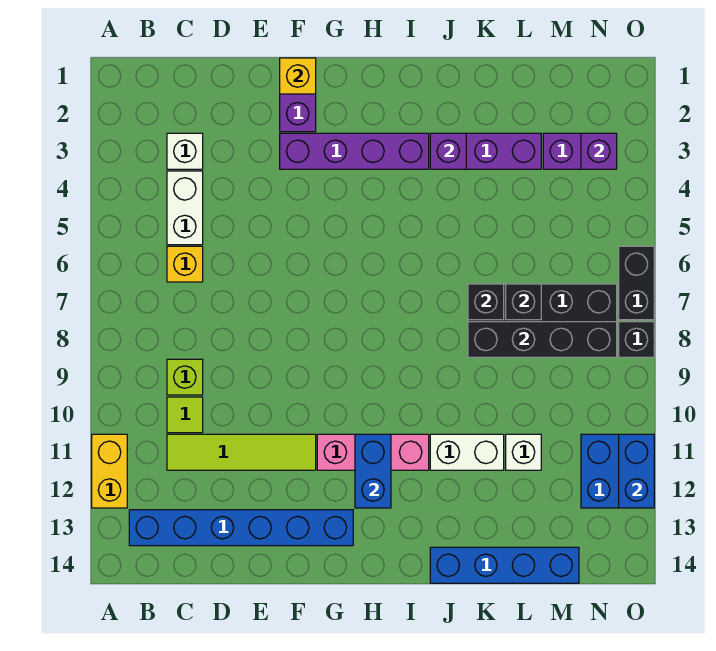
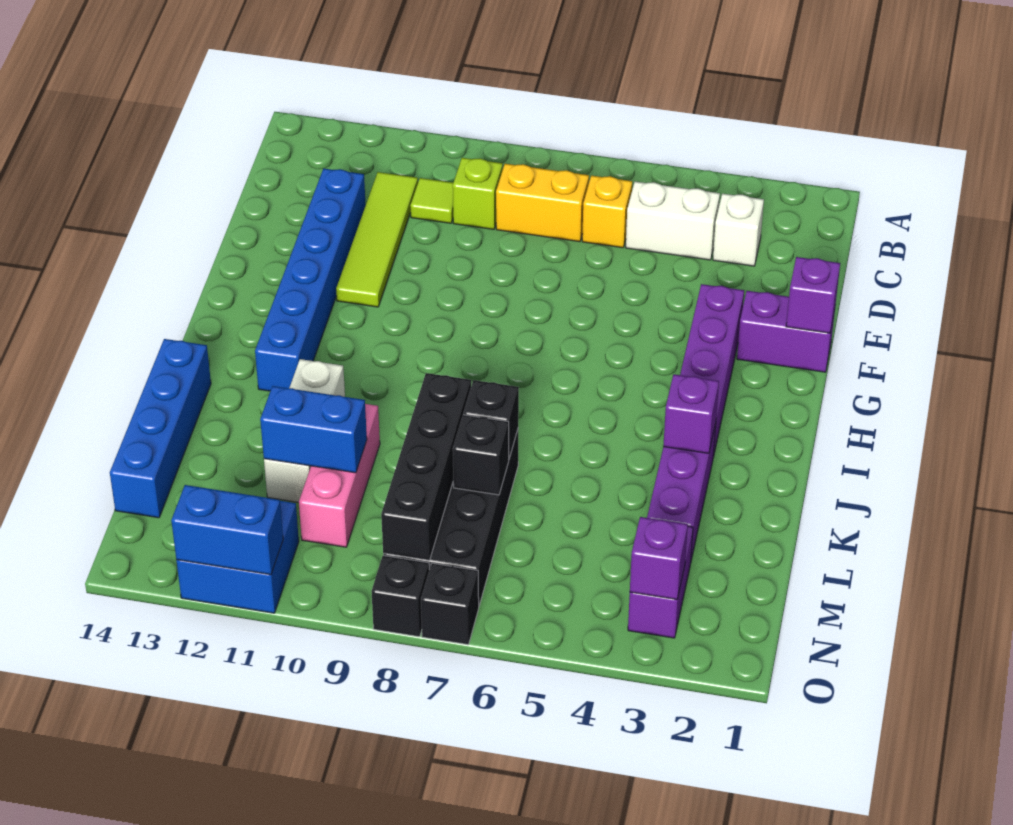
yellow brick A11:A12 level 1 -> yellow brick C7:C8 level 1
blue brick B13:G13 level 1 -> blue brick D12:I12 level 1
yellow brick F1 level 2 -> purple brick F1 level 2
pink brick G11:I11 level 1 -> pink brick K10:M10 level 1
blue brick H11:H12 level 2 -> blue brick L10:L11 level 2
black brick O6:O7 level 1 -> black brick O7 level 1

